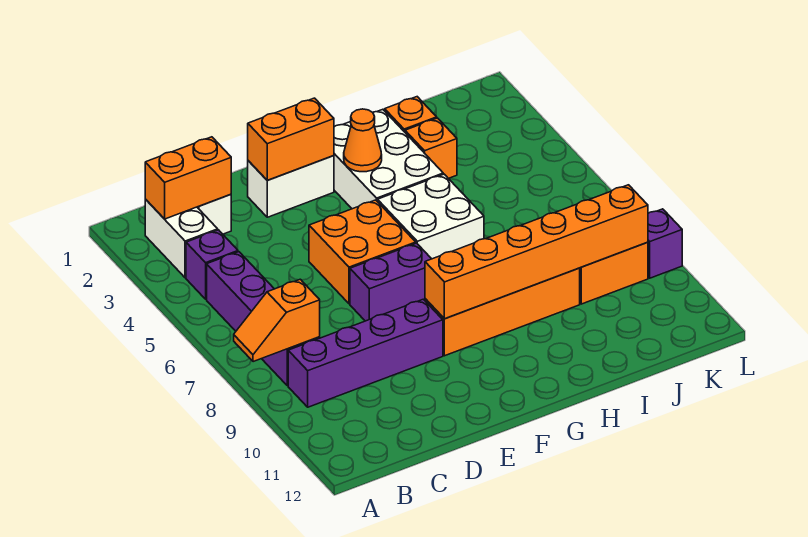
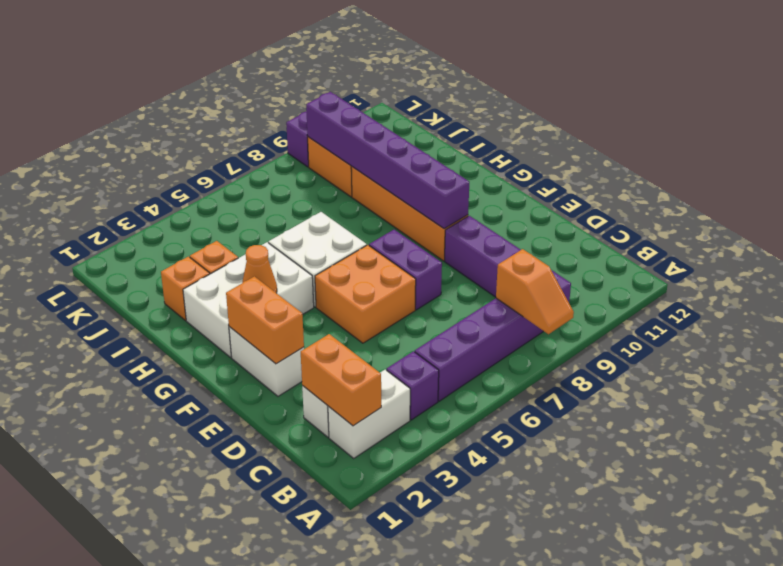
orange brick F9:K9 level 2 -> purple brick F9:K9 level 2

